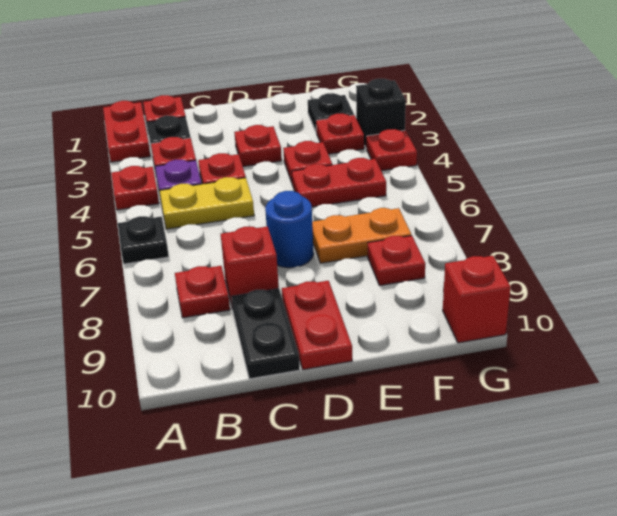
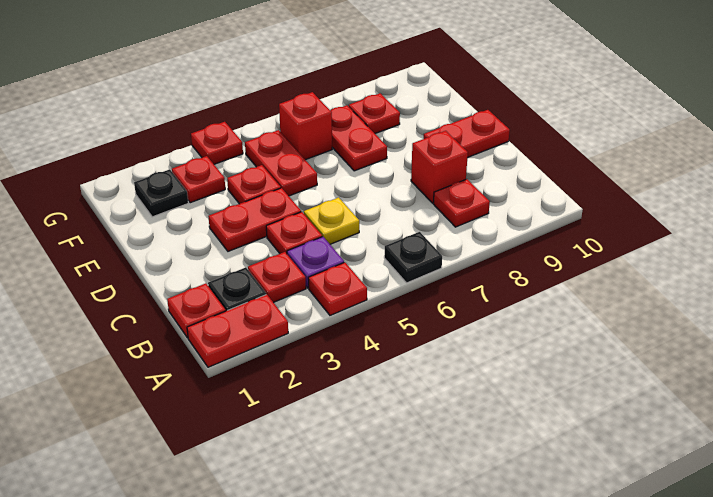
yellow plate B5:C5 level 1 -> yellow plate C5 level 1
black plate C9:C10 level 1 -> none
red plate D3 level 1 -> red plate D3:D4 level 1
blue round brick D7 level 1 -> none
orange plate E7:F7 level 1 -> red plate E7:F7 level 1
black brick G3 level 1 -> none
red brick G10 level 1 -> red brick F6 level 1

